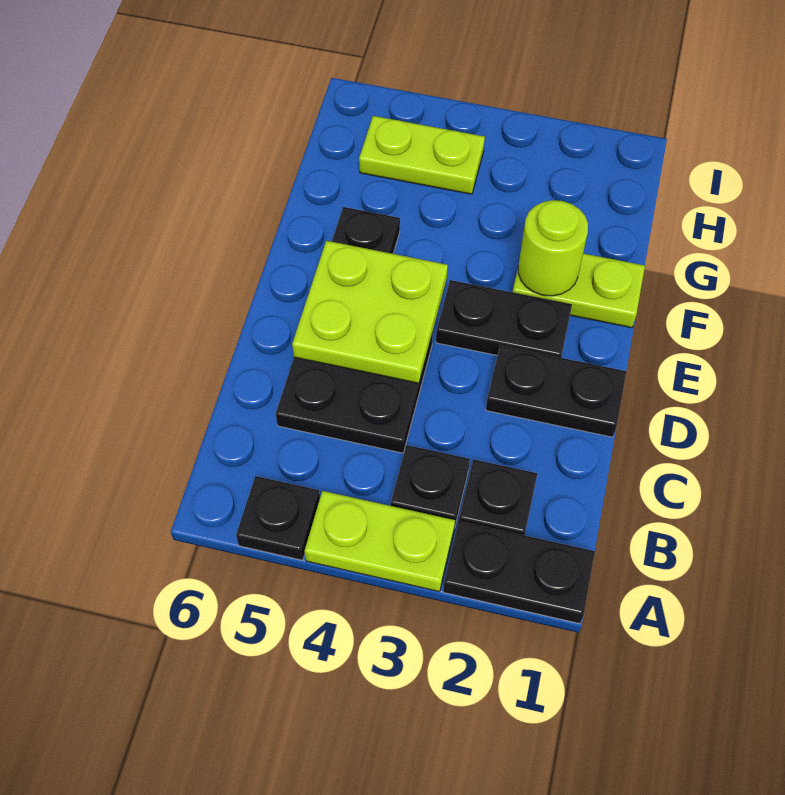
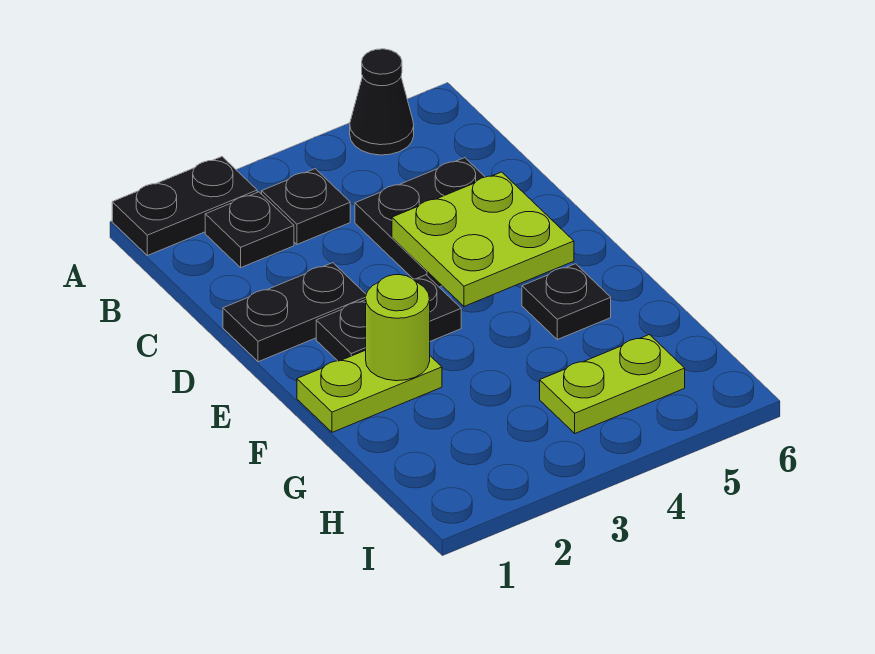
lime plate A3:A4 level 1 -> none
black plate A5 level 1 -> black cone A5 level 1

